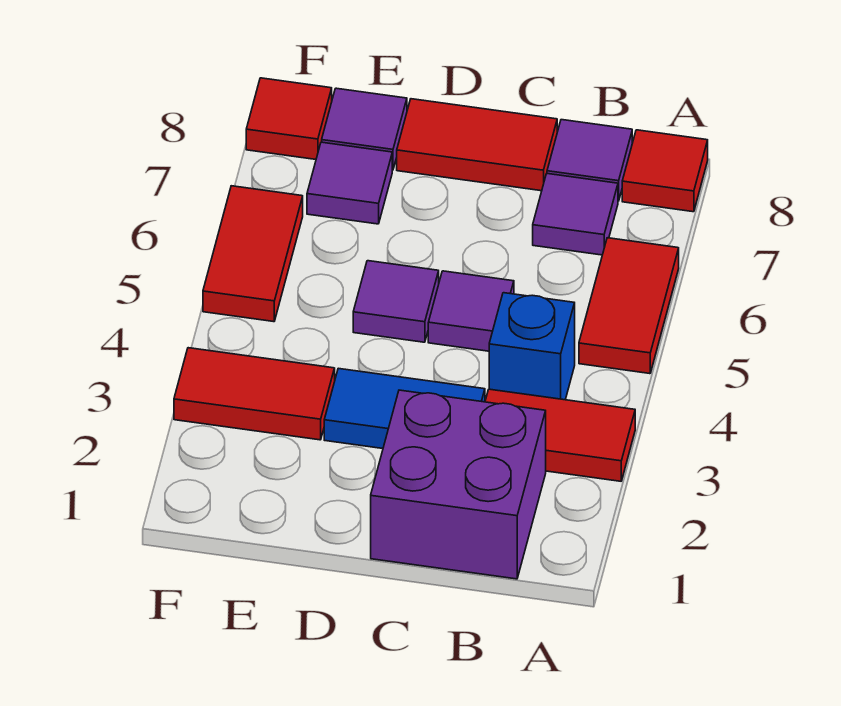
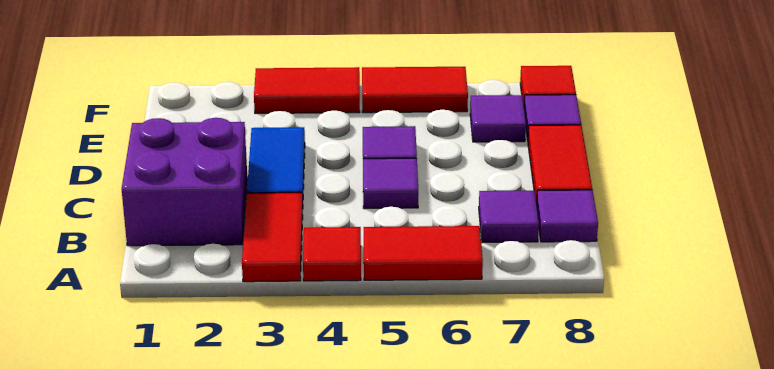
red tile A8 level 1 -> red tile A4 level 1
blue brick B4 level 1 -> none
red tile E3:F3 level 1 -> red tile F3:F4 level 1

